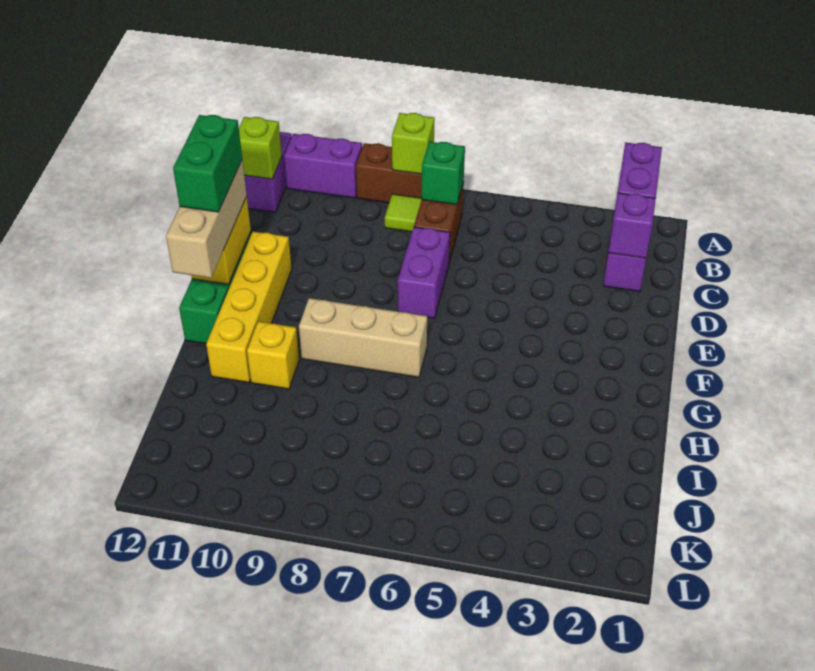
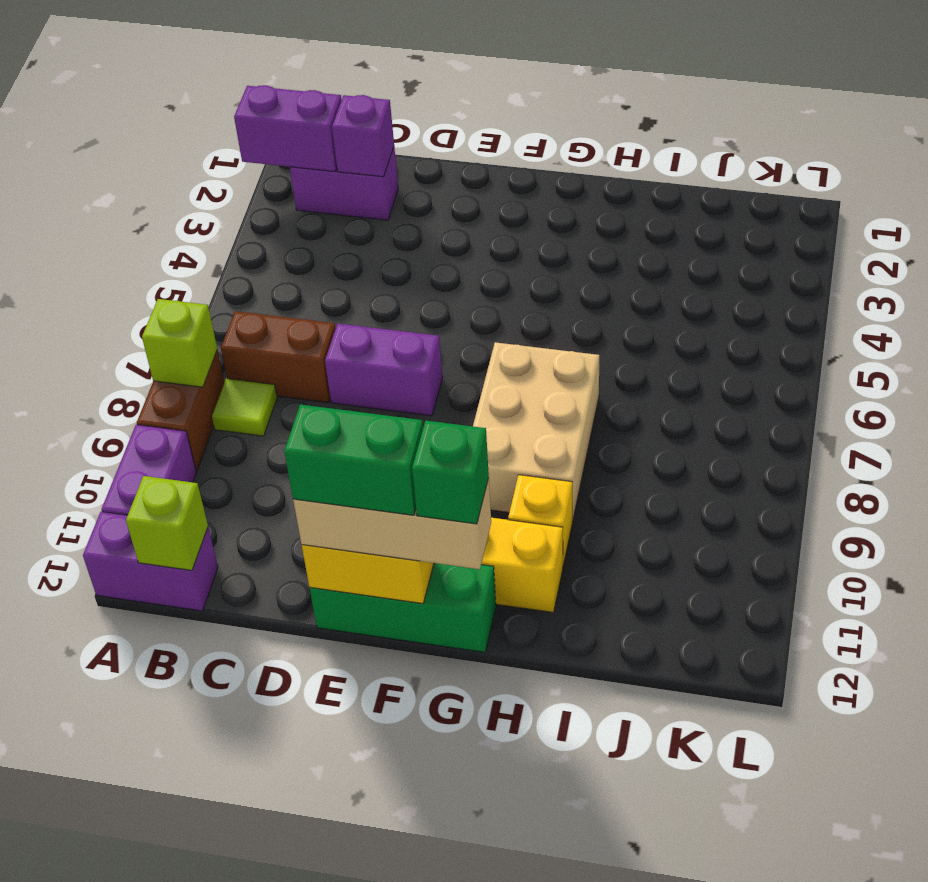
green brick B7 level 2 -> green brick G12 level 4
tan brick G7:G9 level 1 -> tan brick G7:H9 level 1

